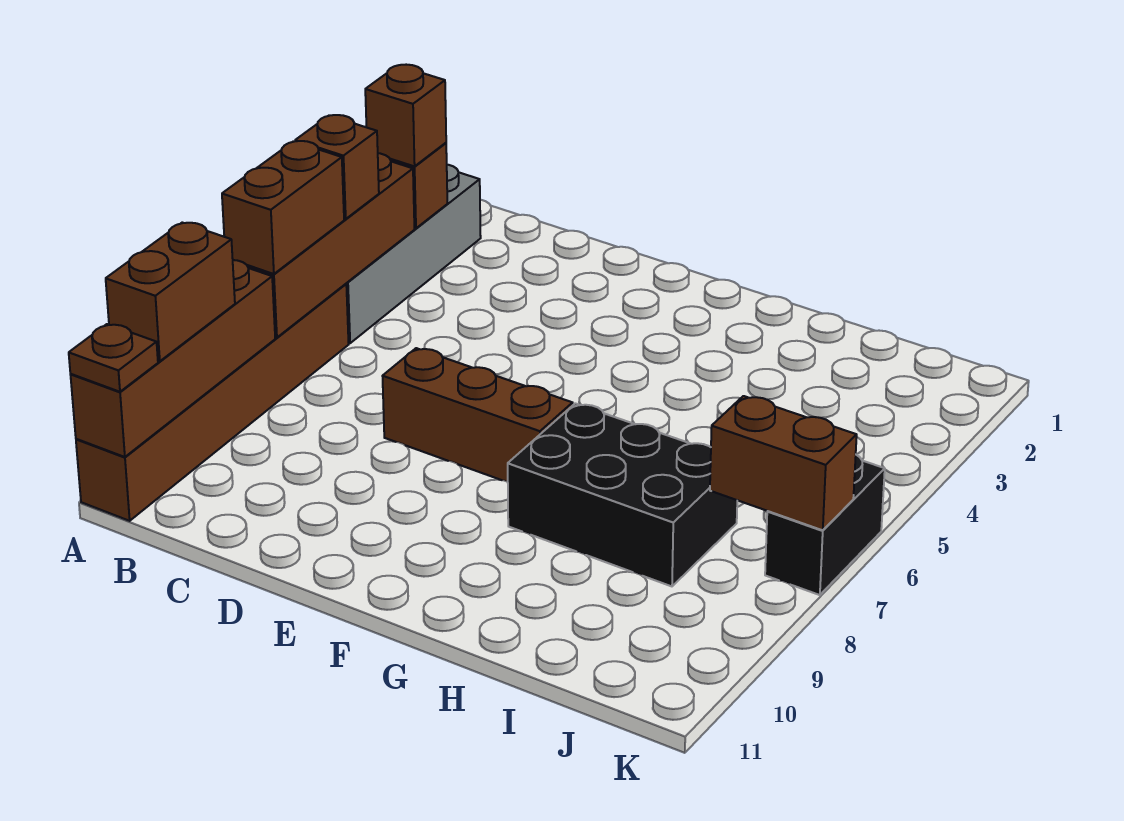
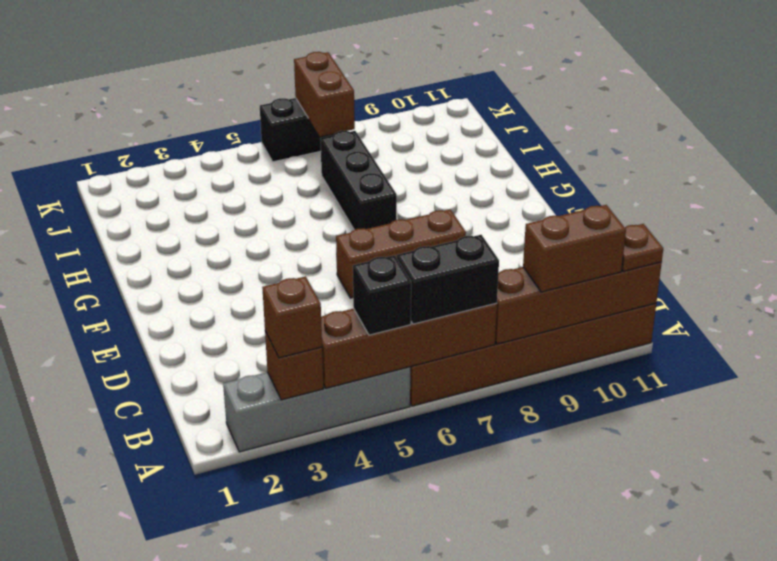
brown brick A5 level 3 -> black brick A5 level 3
brown brick A6:A7 level 3 -> black brick A6:A7 level 3
brown brick D7:F7 level 1 -> brown brick E6:E8 level 1
black brick G7:I8 level 1 -> black brick G7:I7 level 1

